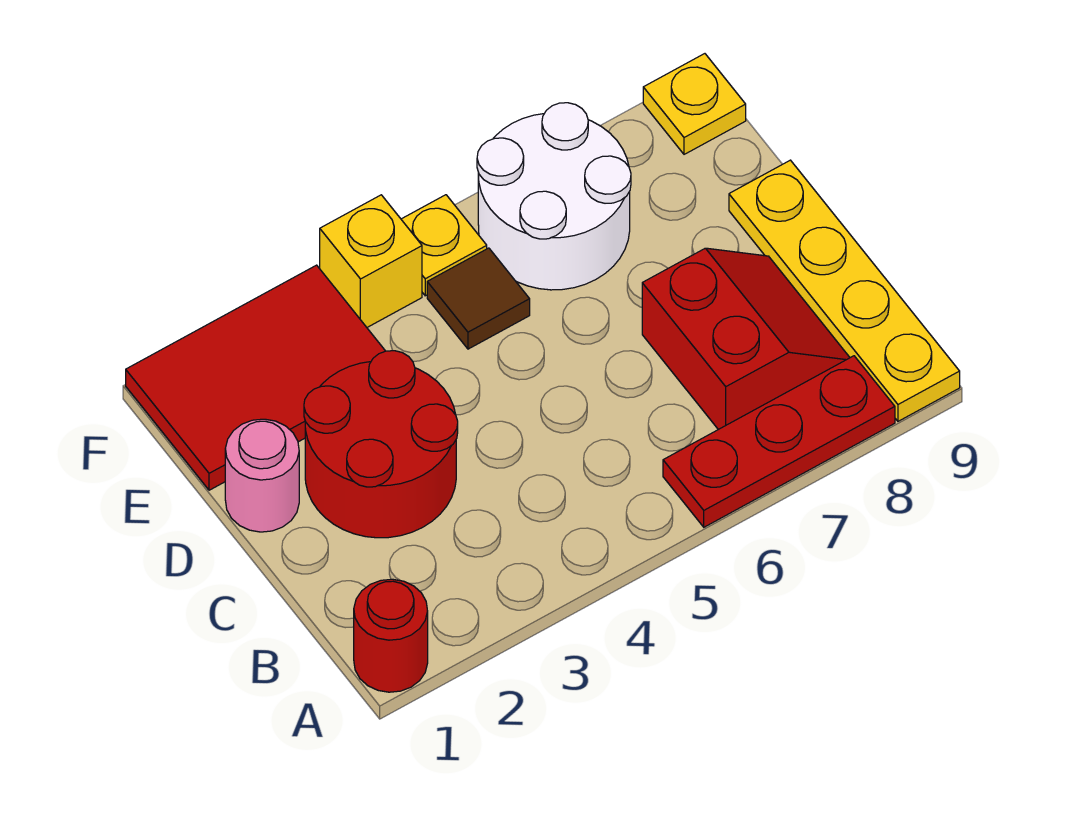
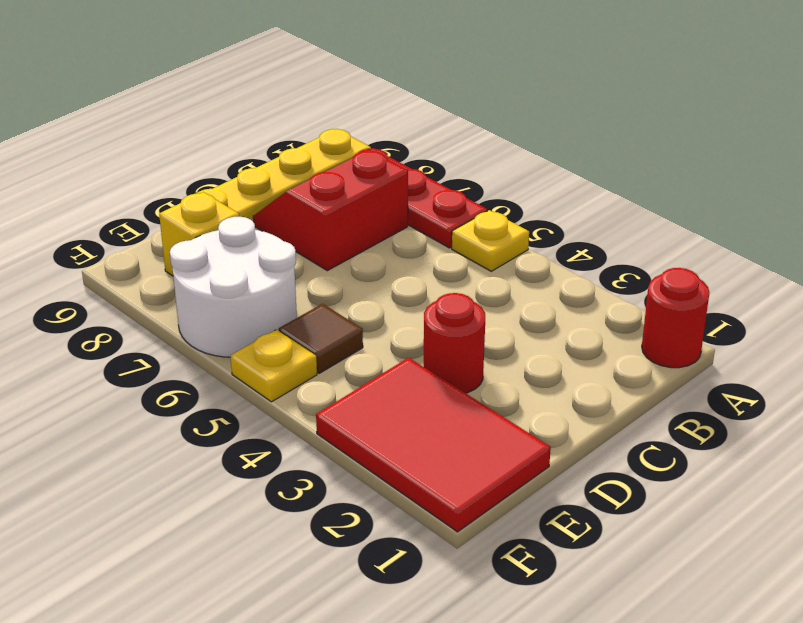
red round brick C2:D3 level 1 -> red round brick D3 level 1
pink round brick D1 level 1 -> none
yellow brick F4 level 1 -> yellow brick E8 level 1
yellow plate F9 level 1 -> yellow plate A5 level 1

